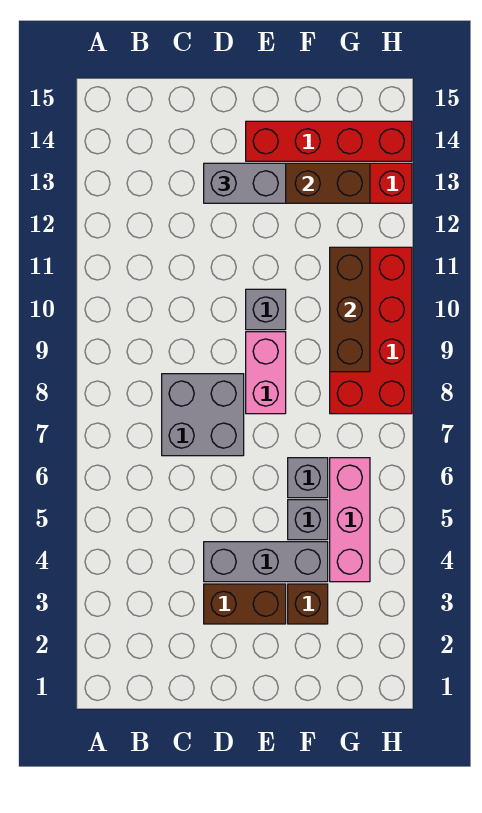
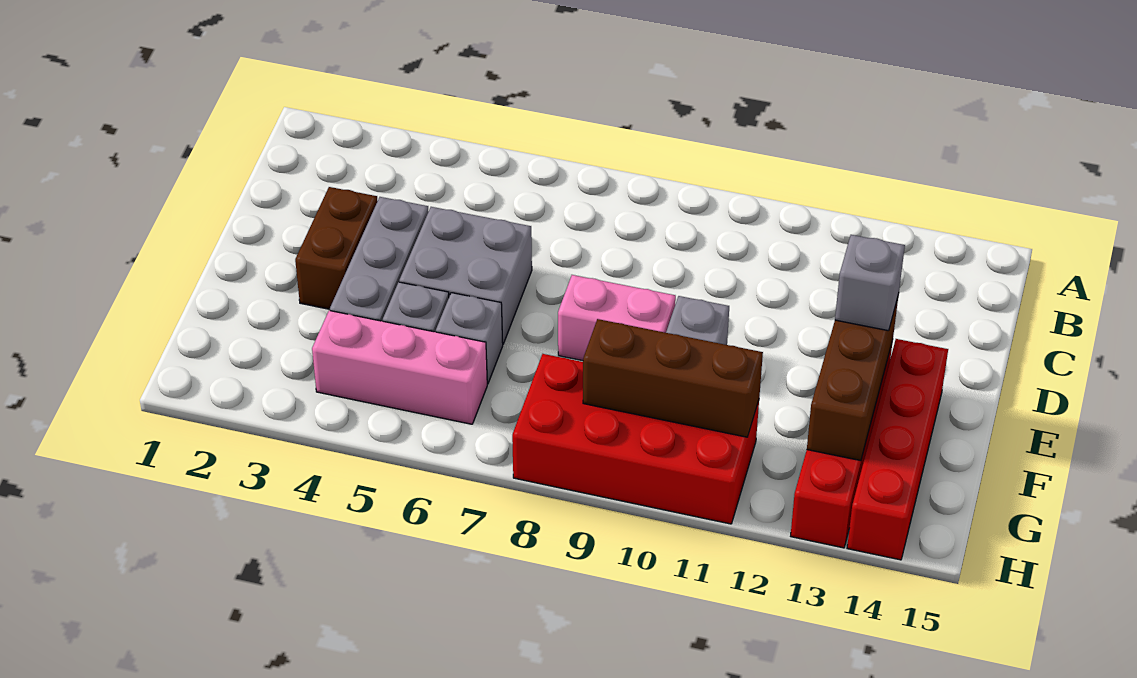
grey brick C7:D8 level 1 -> grey brick D5:E6 level 1
grey brick D13:E13 level 3 -> grey brick E13 level 3
brown brick F3 level 1 -> none

